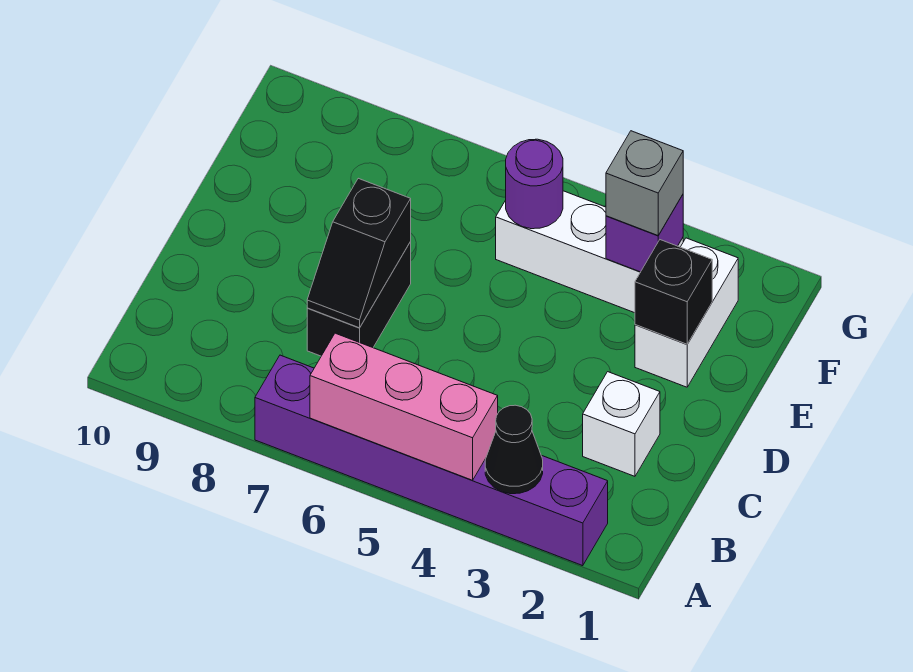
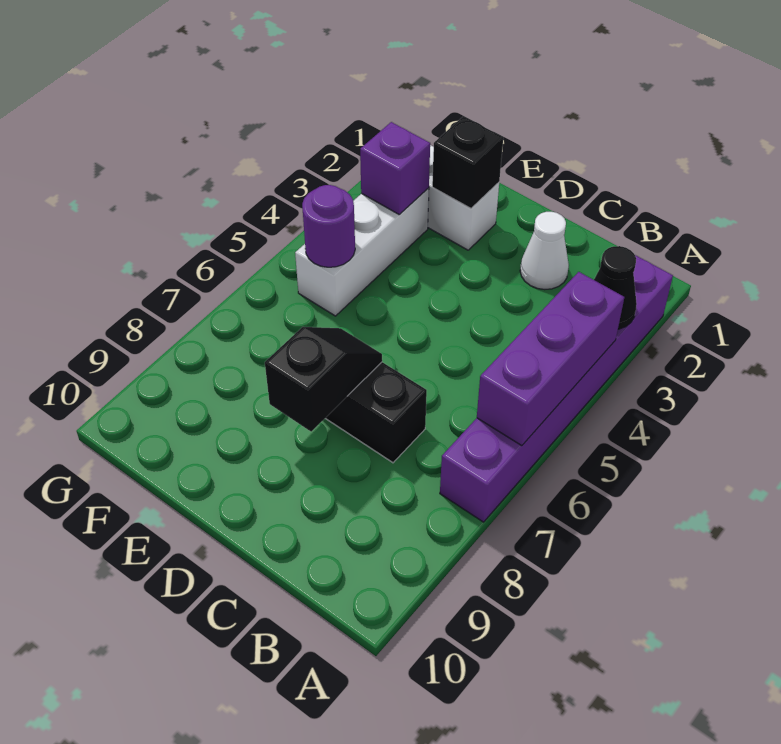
pink brick A4:A6 level 2 -> purple brick A4:A6 level 2
white brick C2 level 1 -> white cone C2 level 1
black slope C7:D7 level 2 top D -> black slope D7:D8 level 2 top 8
grey brick F3 level 3 -> none

